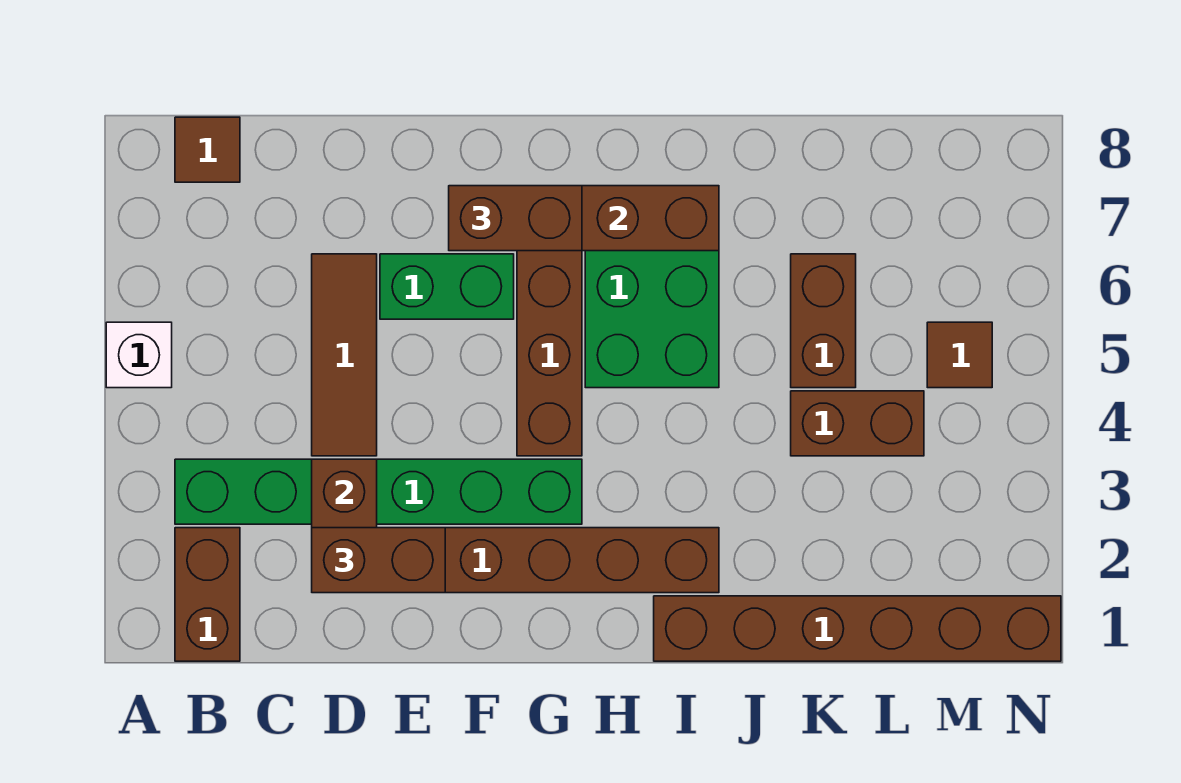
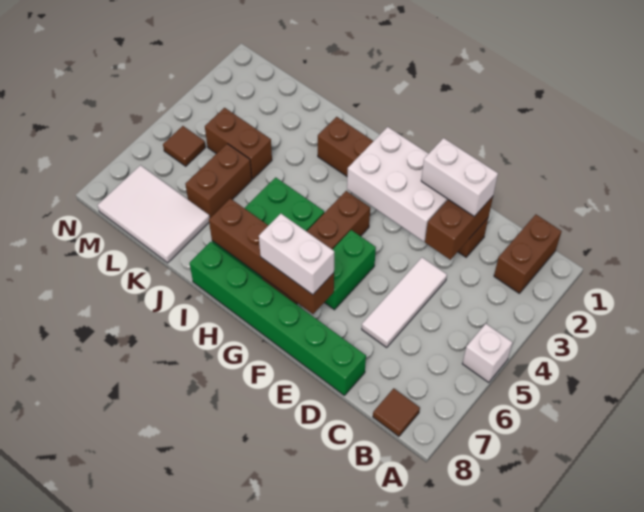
green brick B3:G3 level 1 -> green brick D8:I8 level 1
brown brick D2:E2 level 3 -> white brick D2:E2 level 3
brown tile D4:D6 level 1 -> white tile D4:D6 level 1
none -> white brick E2:G3 level 2
green brick E6:F6 level 1 -> green brick F5:F6 level 1
brown brick F7:G7 level 3 -> white brick F7:G7 level 3
brown brick I1:N1 level 1 -> none
none -> white tile K7:M8 level 1

